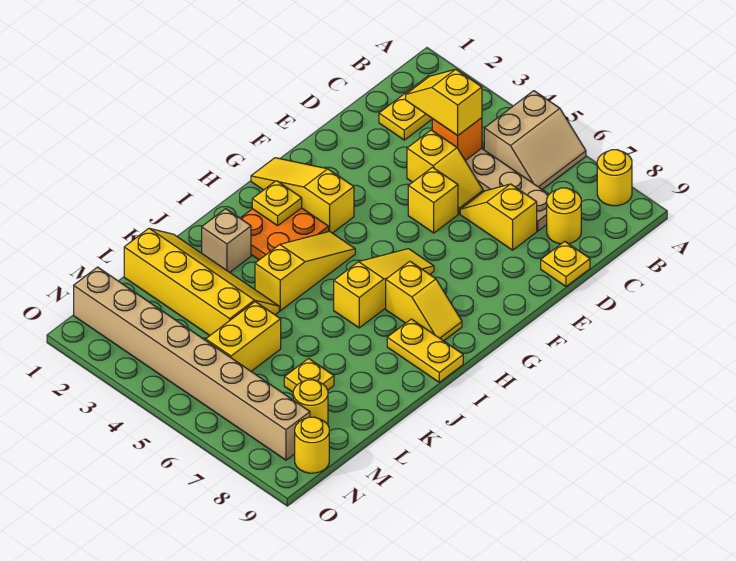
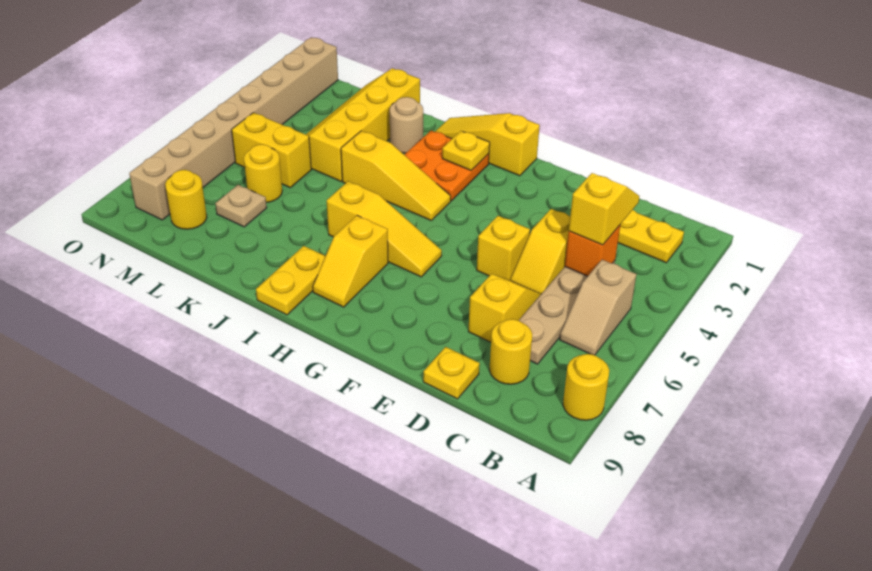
tan slope A5:B6 level 1 top 5 -> tan slope B5:B6 level 1 top 5
yellow slope G1:G3 level 1 top 3 -> yellow slope G1:I1 level 1 top G
tan brick J2 level 1 -> tan round brick J2 level 1
yellow slope K1:L4 level 1 top L -> yellow slope K1:L4 level 1 top K
yellow plate L7 level 1 -> tan plate L7 level 1
yellow round brick N9 level 1 -> yellow round brick L6 level 1

